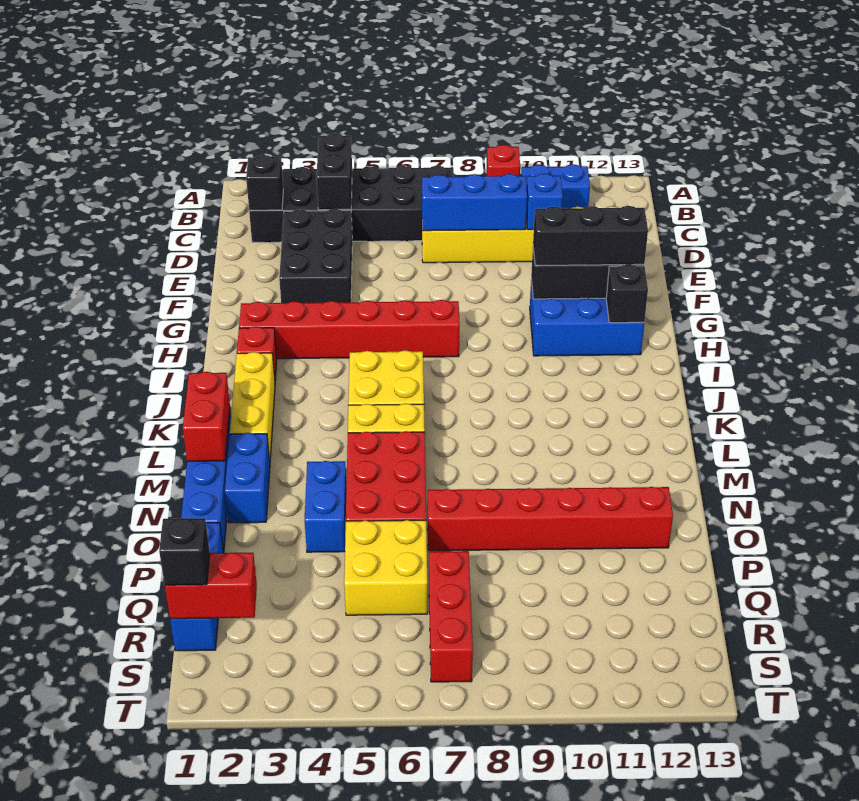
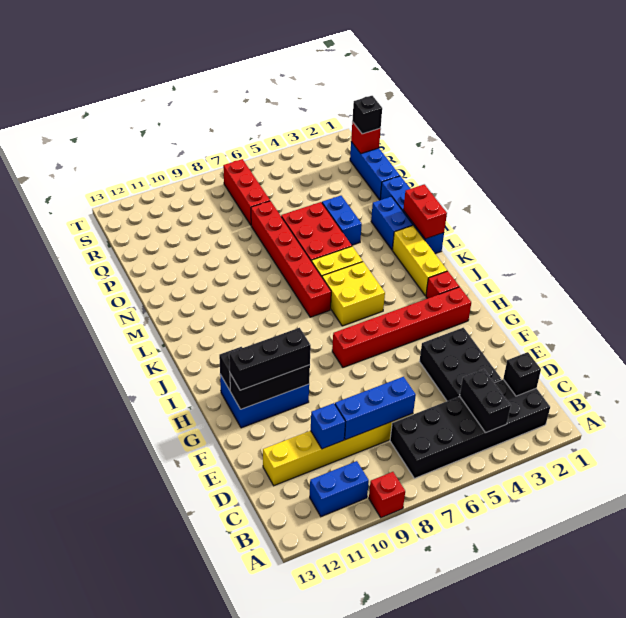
red brick O7:O12 level 1 -> red brick K7:P7 level 1
yellow brick P5:Q6 level 1 -> none
red brick R1:R2 level 2 -> red brick R1 level 2

